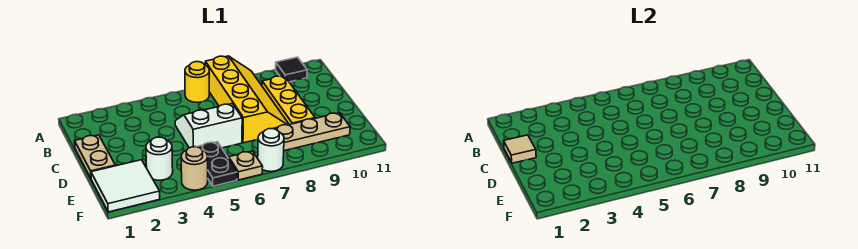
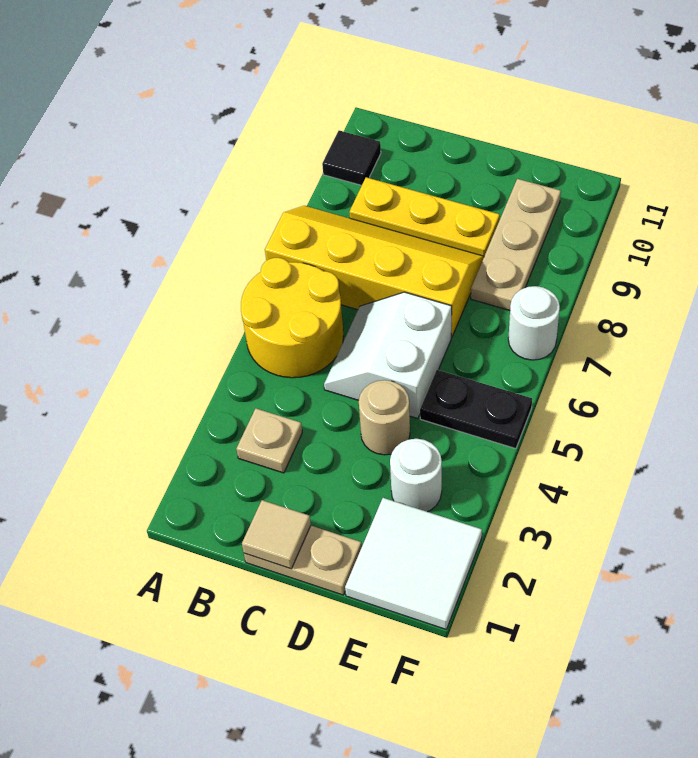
yellow round brick A6 level 1 -> yellow round brick A5:B6 level 1
tan round brick F4 level 1 -> tan round brick D4 level 1
tan plate F6 level 1 -> tan plate B3 level 1

